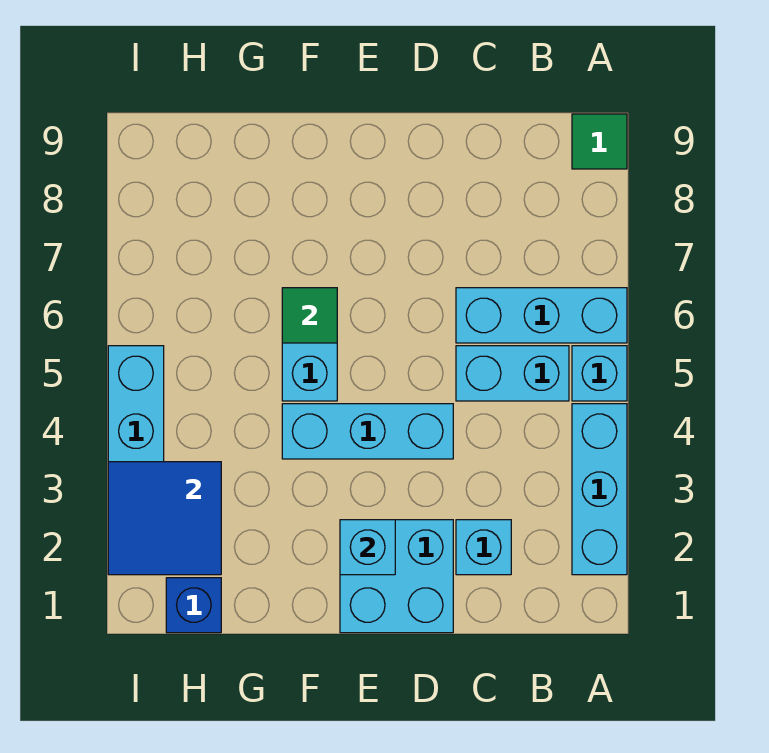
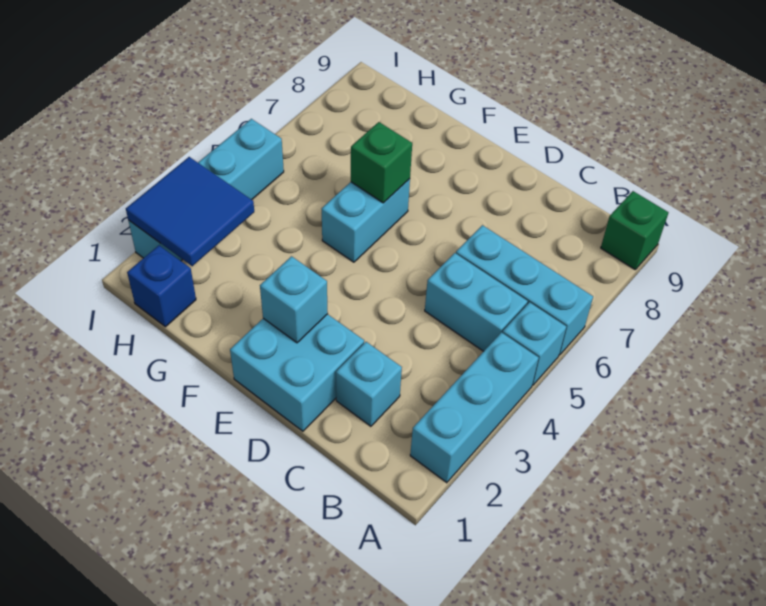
green tile A9 level 1 -> green brick A9 level 1
cyan brick D4:F4 level 1 -> none
green tile F6 level 2 -> green brick F6 level 2

